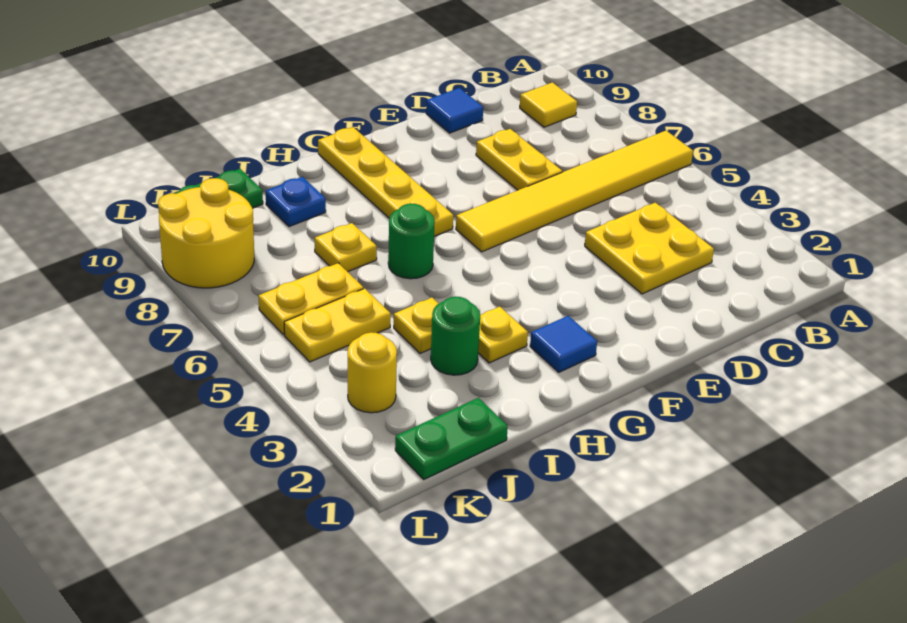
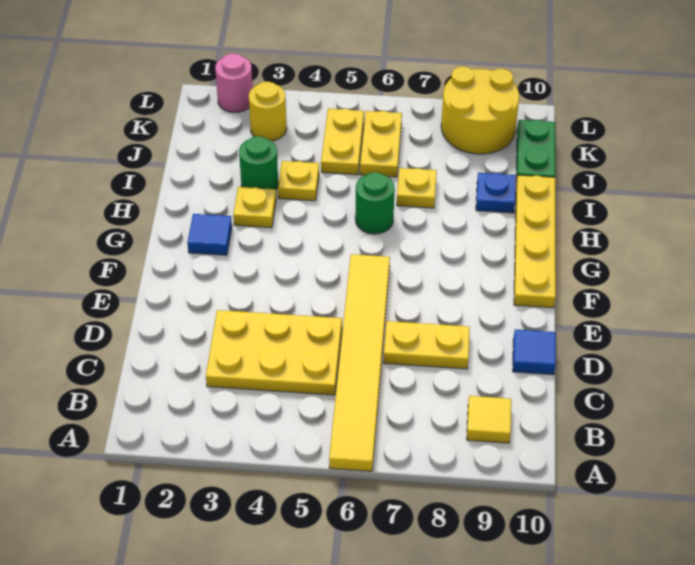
yellow plate C3:D4 level 1 -> yellow plate C3:D5 level 1
yellow plate G7:G10 level 1 -> yellow plate F10:I10 level 1
green plate J1:K1 level 1 -> none
none -> pink round brick L2 level 1

